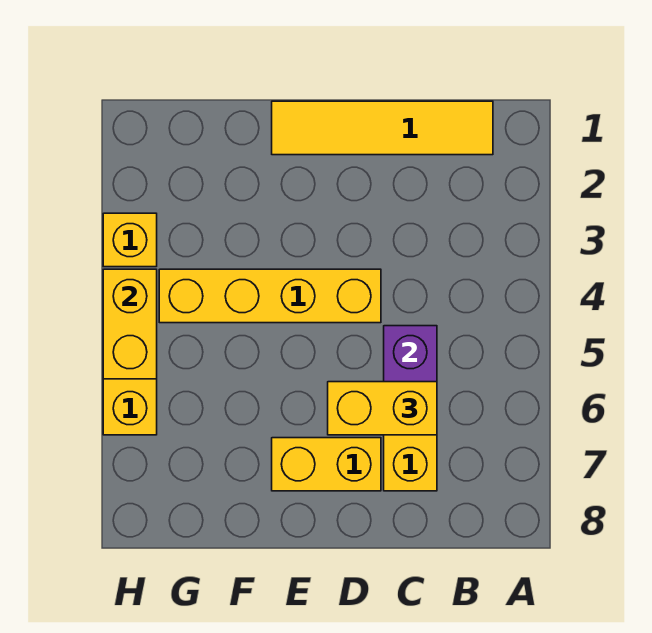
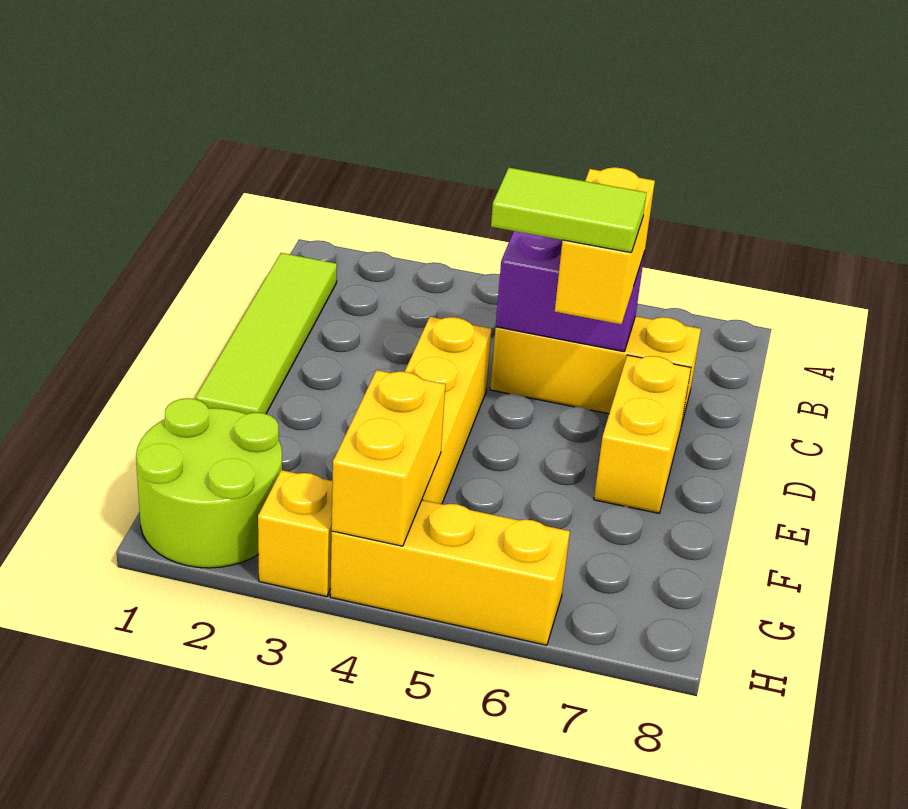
yellow tile B1:E1 level 1 -> lime tile B1:E1 level 1
none -> lime tile D5:D6 level 4
none -> lime round brick G1:H2 level 1
yellow brick H4:H5 level 2 -> yellow brick G4:H4 level 2

